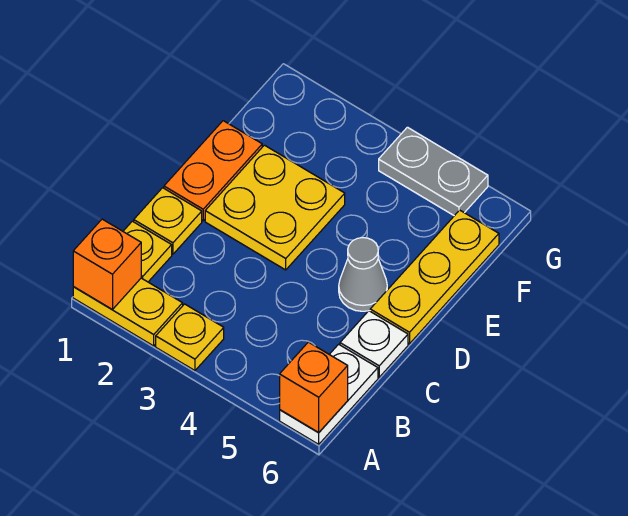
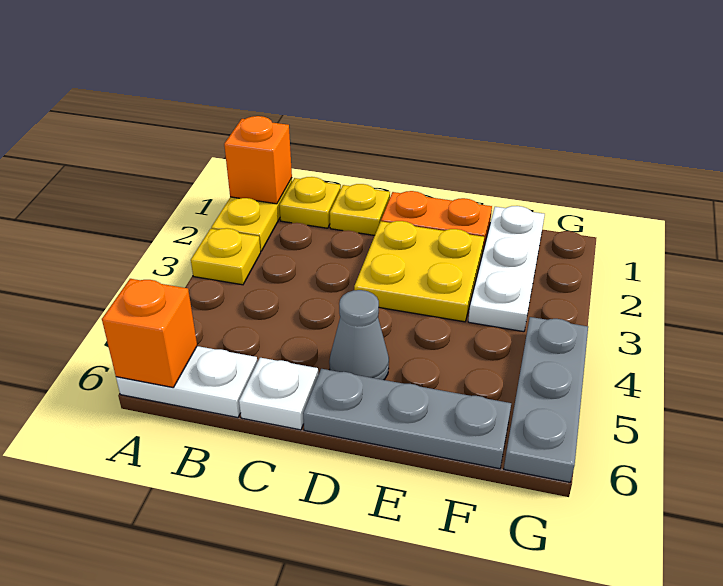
yellow plate D6:F6 level 1 -> grey plate D6:F6 level 1
none -> white plate F1:F3 level 1
grey plate G4:G5 level 1 -> grey plate G4:G6 level 1

